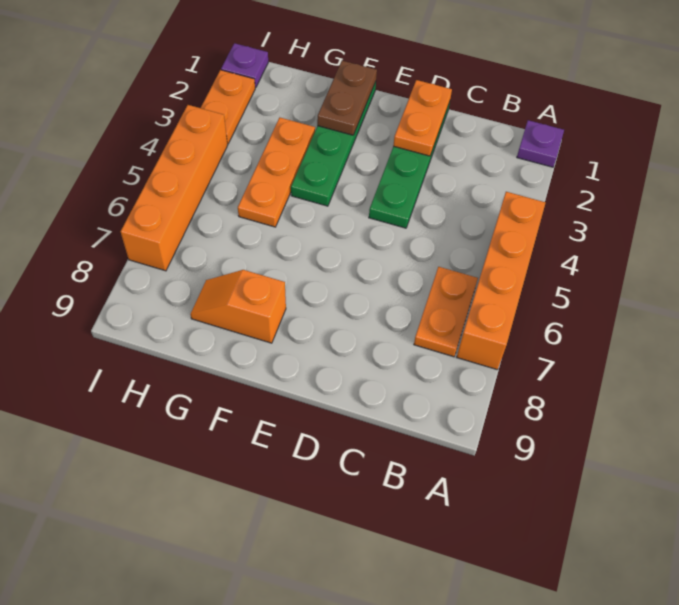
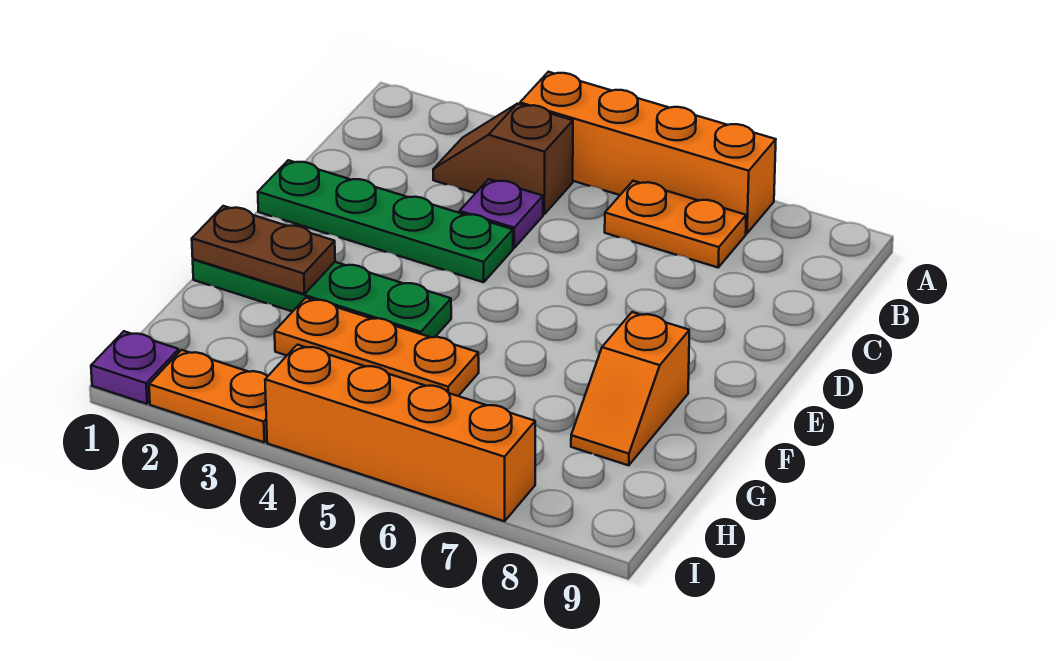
purple plate A1 level 1 -> purple plate C4 level 1
none -> brown slope B3:B4 level 1 top 4
orange plate D1:D2 level 2 -> none

